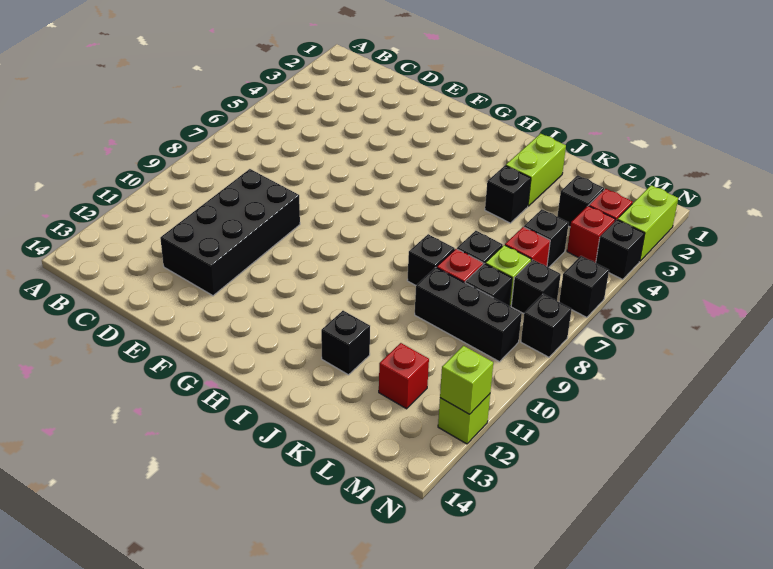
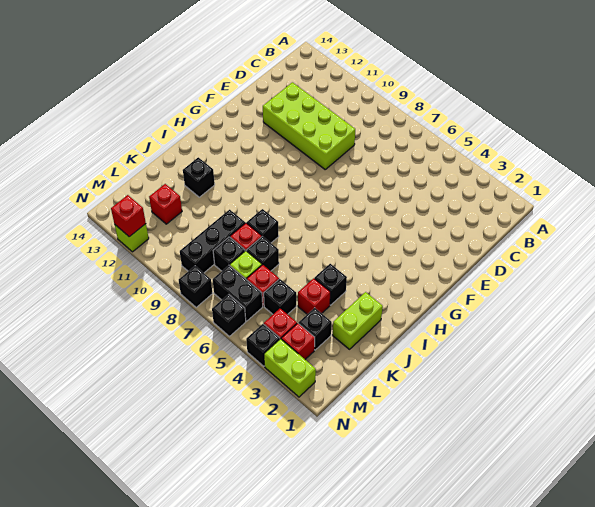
black brick D9:E12 level 1 -> lime brick D9:E12 level 1
lime brick J2:J3 level 1 -> lime brick J2:K2 level 1
none -> red brick K4 level 1
black brick M7 level 1 -> black brick M6:M7 level 1
lime brick N12 level 2 -> red brick N12 level 2

